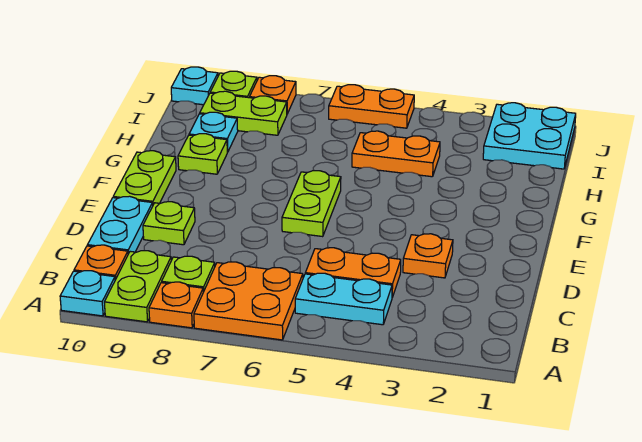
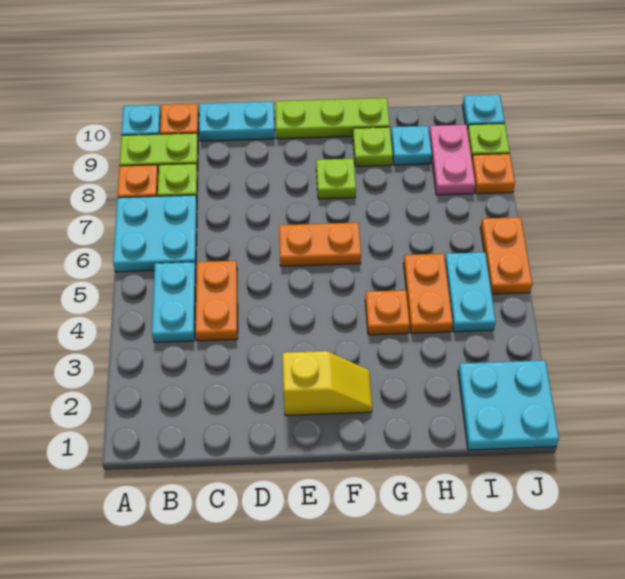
orange plate A6:B7 level 1 -> cyan plate A6:B7 level 1
orange plate D3 level 1 -> orange plate G4 level 1
lime plate D9 level 1 -> lime plate F8 level 1
none -> yellow slope E2:F2 level 1 top E
lime plate E6:F6 level 1 -> orange plate E6:F6 level 1
lime plate E10:F10 level 1 -> lime plate E10:G10 level 1
none -> cyan plate I4:I5 level 1
lime plate I8:I9 level 1 -> pink plate I8:I9 level 1

